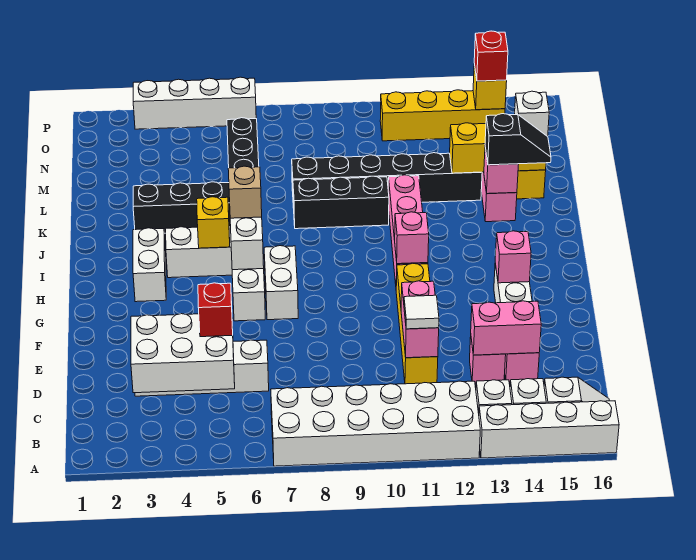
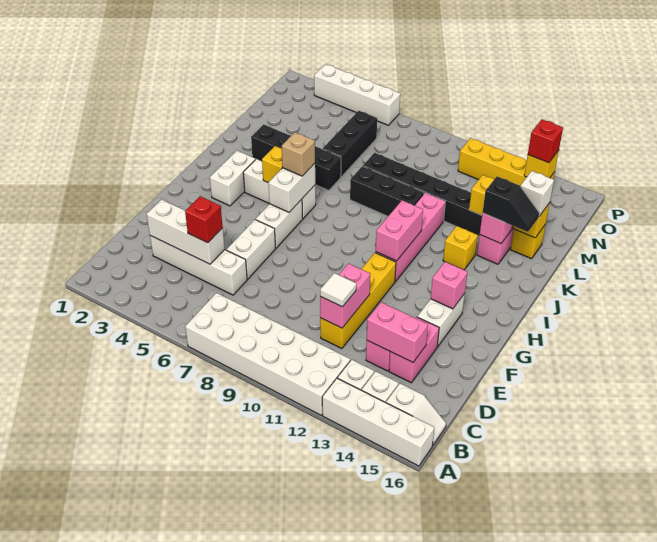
white brick C3:D5 level 2 -> white brick D3:D5 level 2
white brick G7:H7 level 1 -> white brick E6:F6 level 1
pink brick H11 level 2 -> pink brick H11:I11 level 2
none -> yellow brick J13 level 1

